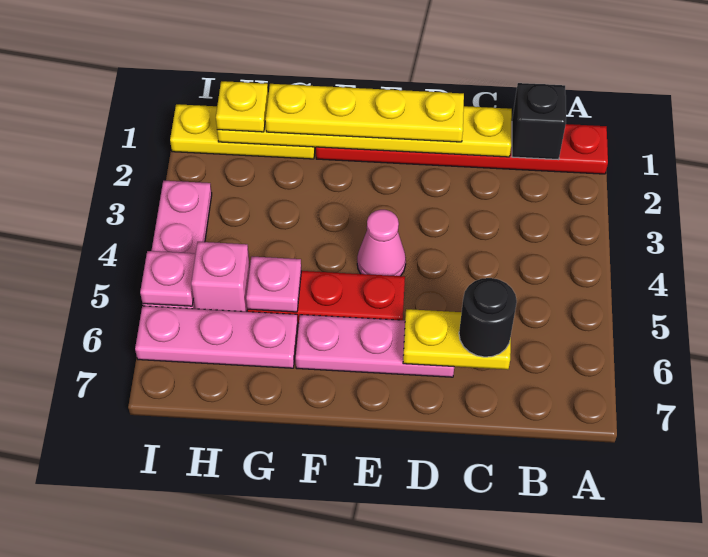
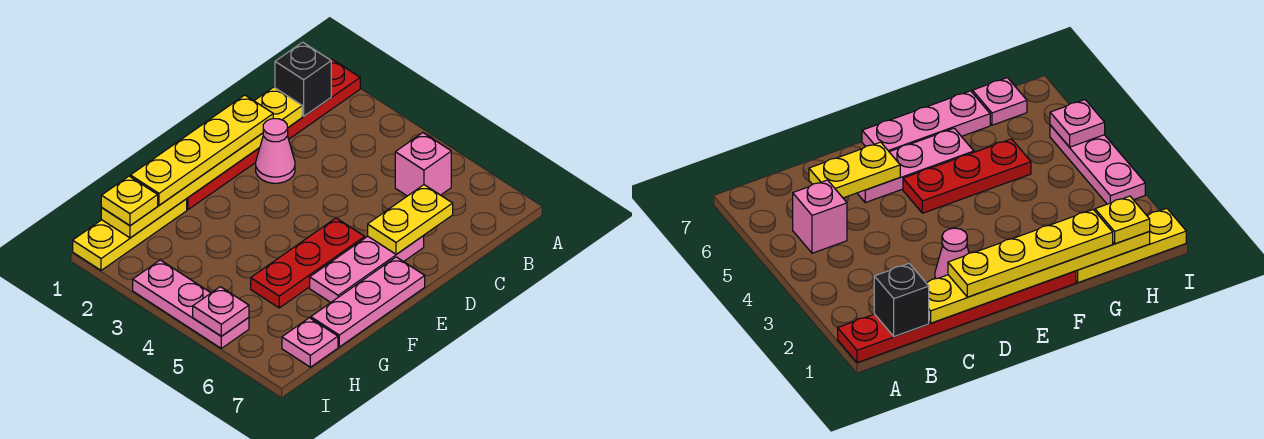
black round brick C6 level 3 -> none
pink cone E4 level 1 -> pink cone D2 level 1
pink plate G5 level 2 -> pink plate H7 level 1
pink plate G6:I6 level 1 -> pink plate E7:G7 level 1
pink brick H5 level 1 -> pink brick B5 level 1

